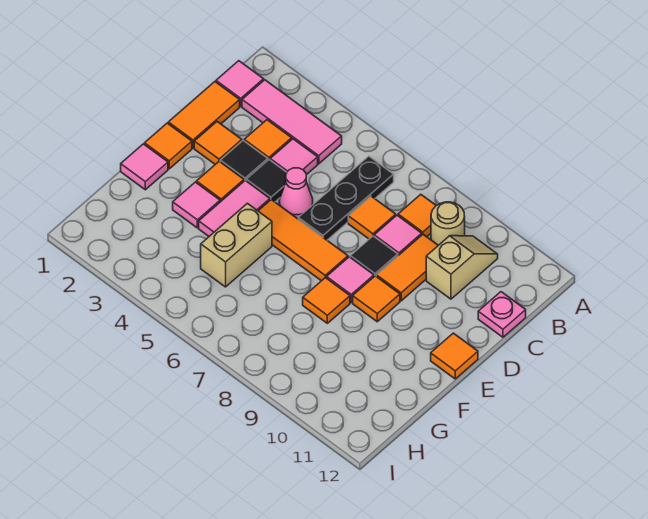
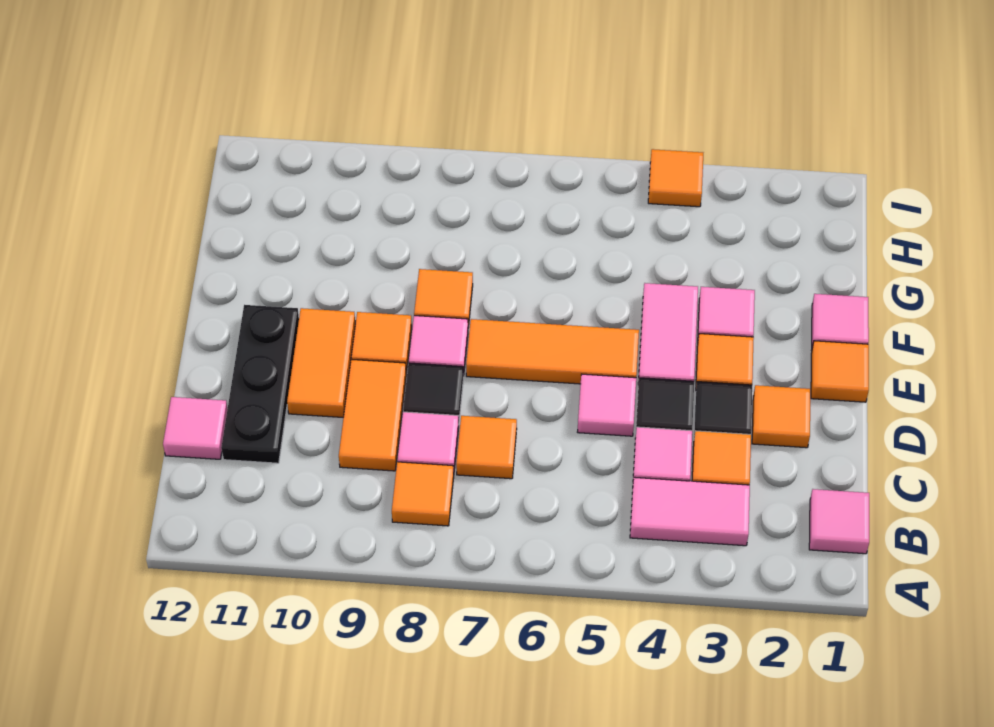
pink tile B2:B4 level 1 -> pink tile B3:B4 level 1
black plate B6:D6 level 1 -> black plate C11:E11 level 1
tan round brick B9 level 1 -> none
tan slope B10:C10 level 1 top C -> none
orange tile C1:D1 level 1 -> orange tile D10:E10 level 1
pink plate C12 level 1 -> pink tile C12 level 1
pink cone D5 level 1 -> pink tile D5 level 1
orange tile E12 level 1 -> orange tile I4 level 1
tan brick F5:G5 level 1 -> none

